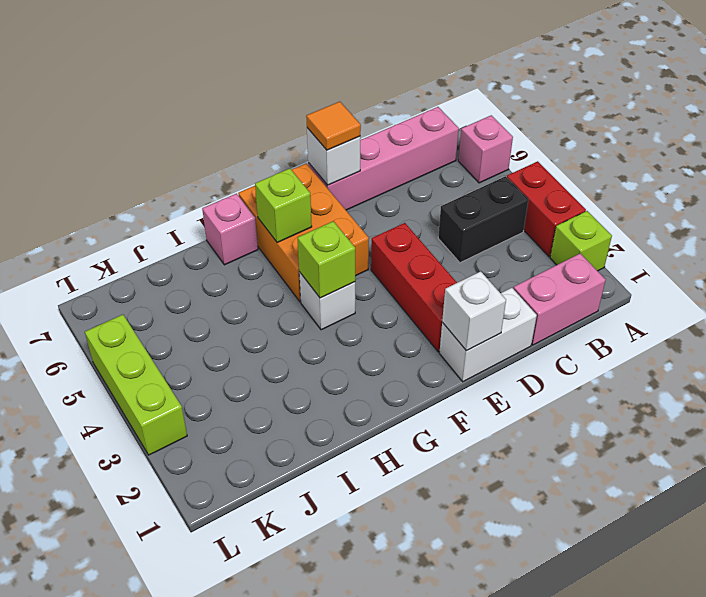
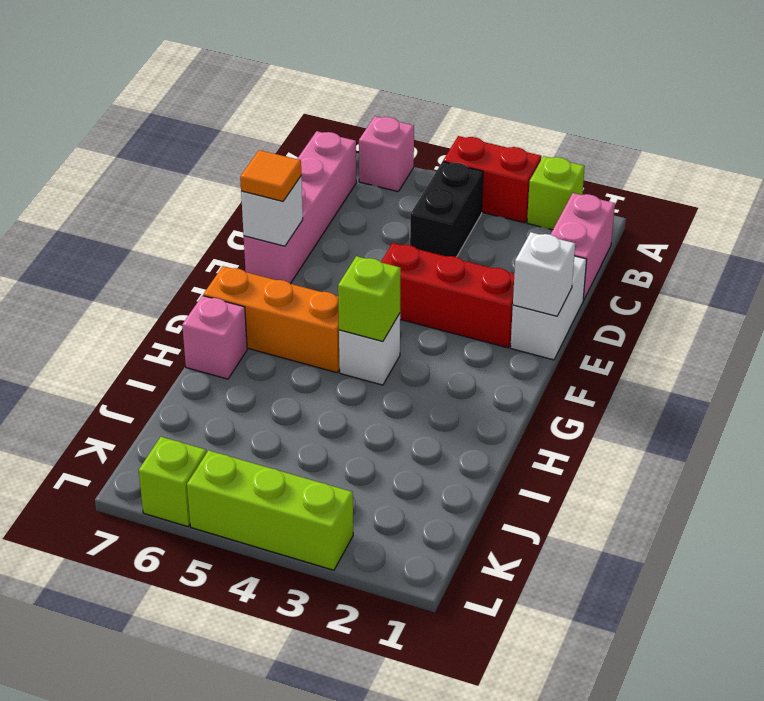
orange brick F5:G7 level 1 -> orange brick G5:G7 level 1
lime brick G6 level 2 -> lime brick L6 level 1

